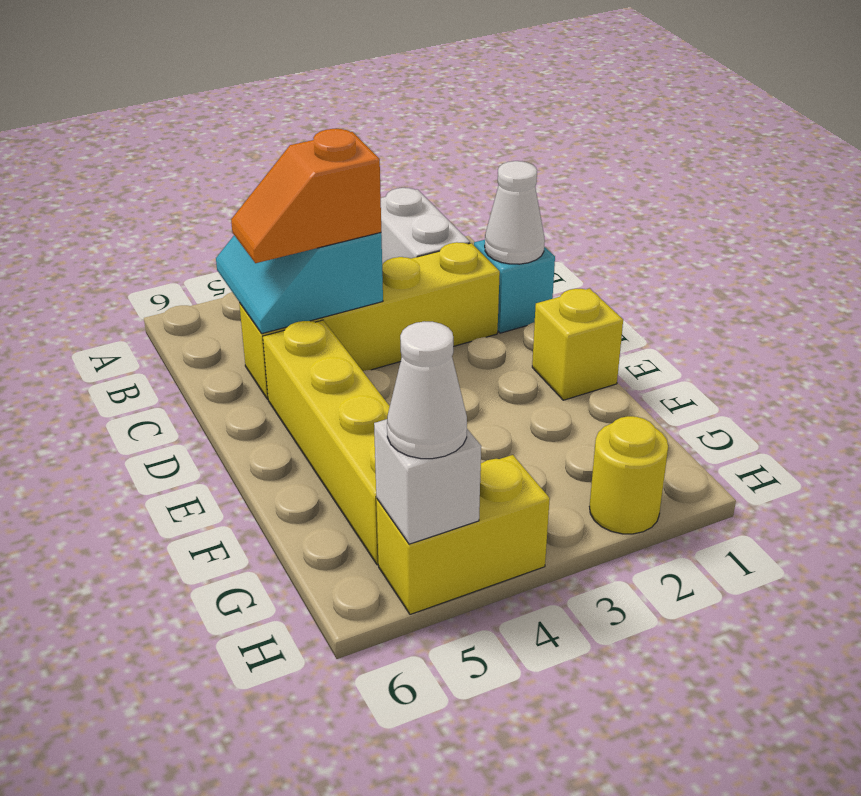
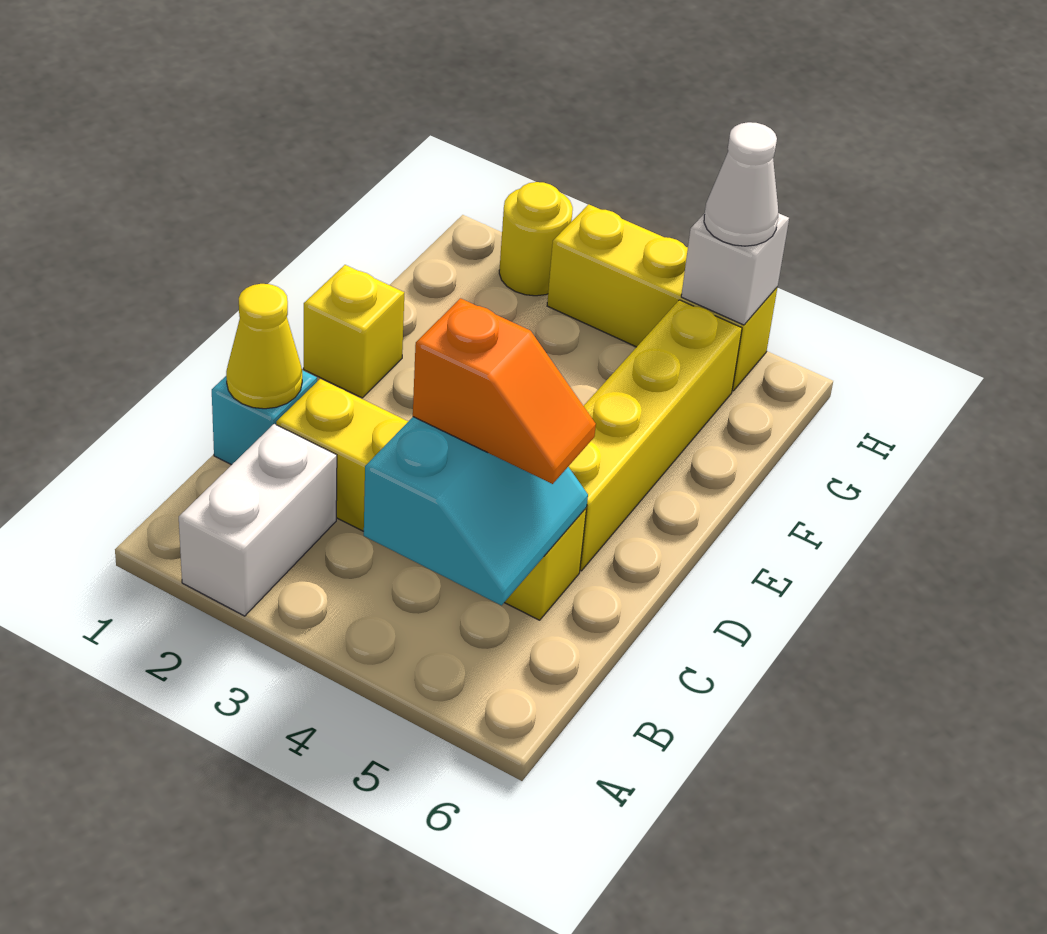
white cone C1 level 2 -> yellow cone C1 level 2
yellow brick H4:H5 level 1 -> yellow brick H3:H5 level 1

